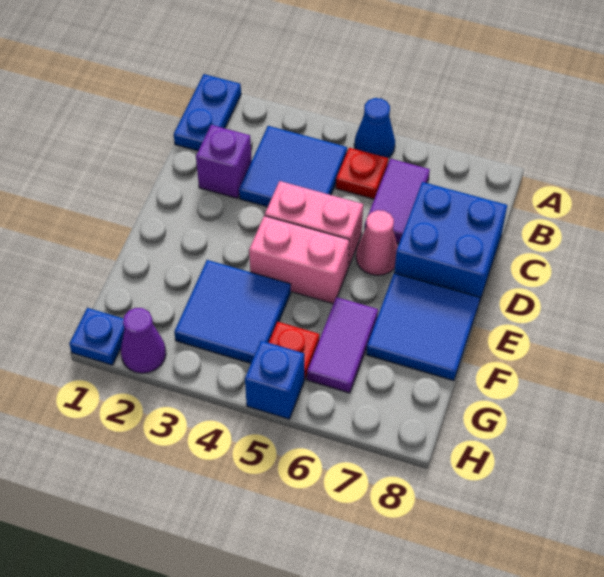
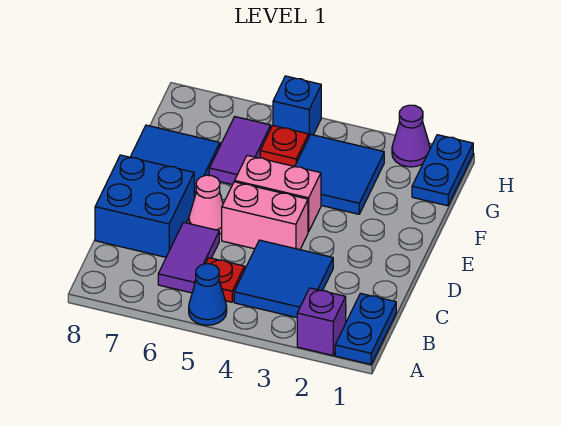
purple brick C2 level 1 -> purple brick A2 level 1
blue plate H1 level 1 -> blue plate G1:H1 level 1

